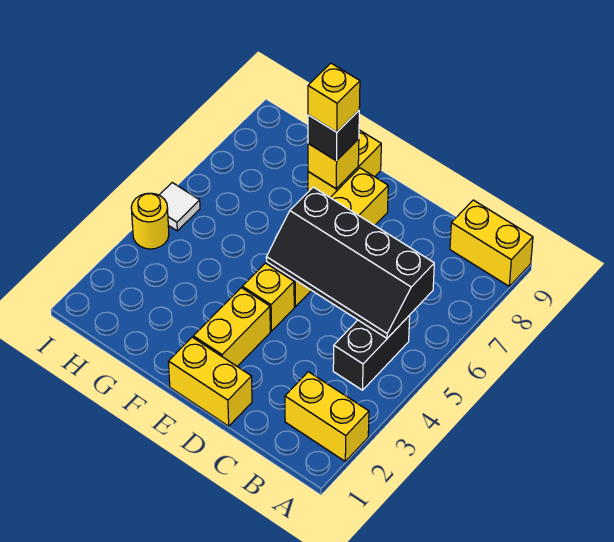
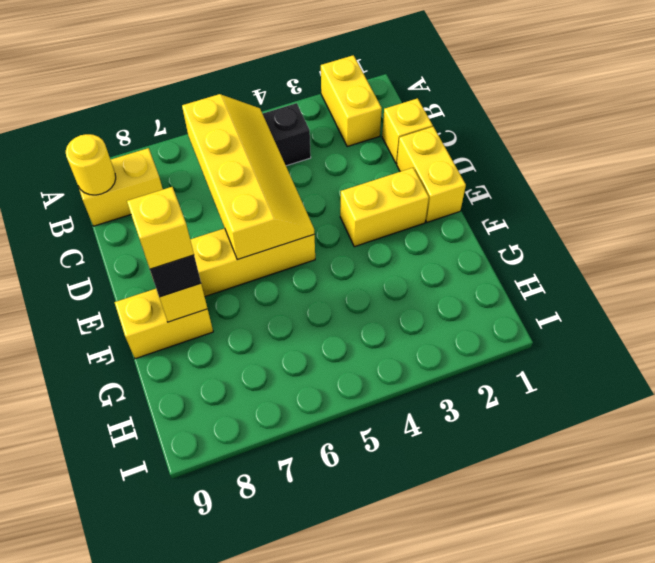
yellow brick A9:B9 level 1 -> yellow brick B8:B9 level 1
black slope B5:E6 level 2 top 6 -> yellow slope B5:E6 level 2 top 6
yellow brick E4 level 1 -> yellow brick C1 level 1
yellow round brick I4 level 1 -> yellow round brick B9 level 2
white tile I5 level 1 -> none

